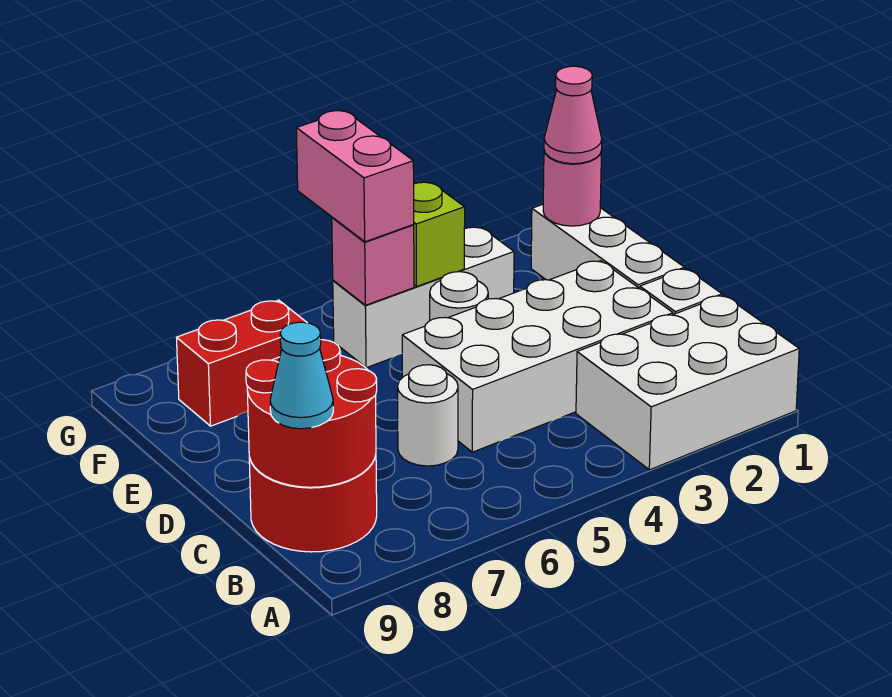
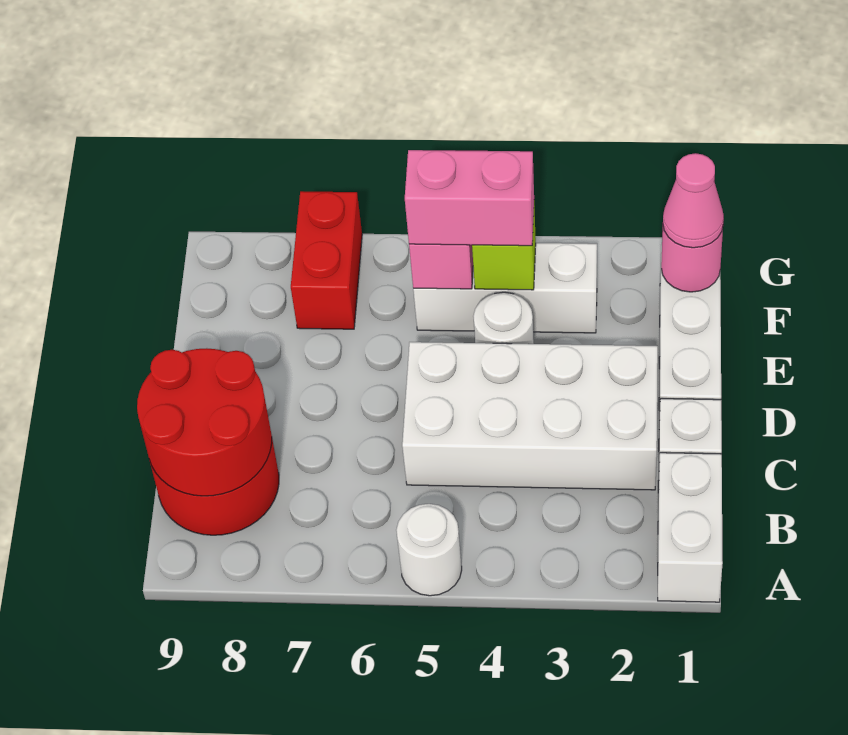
white brick A1:B3 level 1 -> white brick A1:B1 level 1
cyan cone B9 level 3 -> none
white round brick C6 level 1 -> white round brick A5 level 1
pink brick F5:G5 level 3 -> pink brick F4:F5 level 3
red brick F7:F8 level 1 -> red brick F7:G7 level 1

